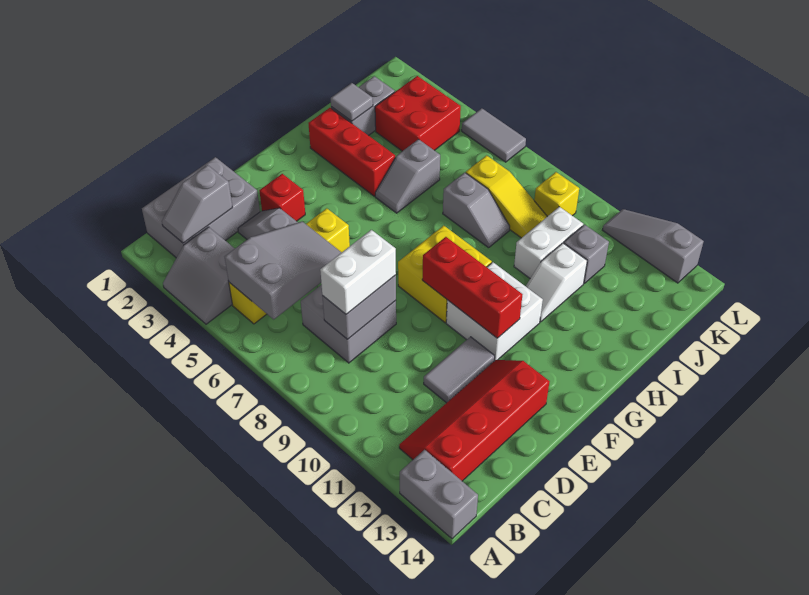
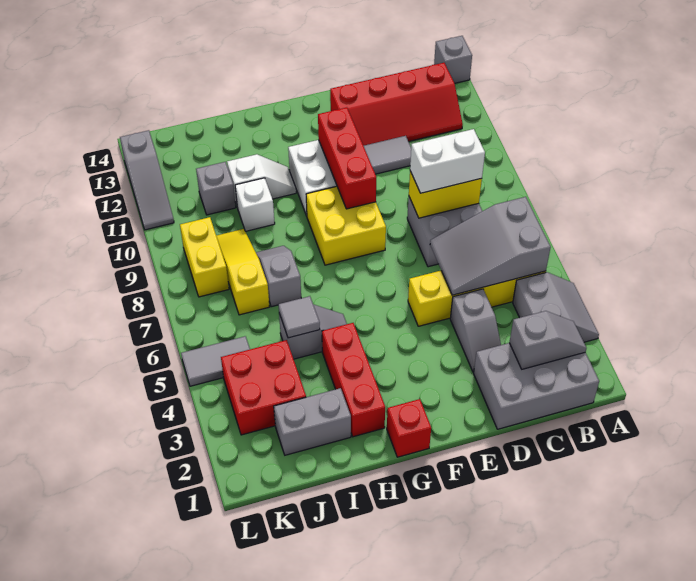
grey brick A13:A14 level 1 -> grey brick A14 level 1
grey brick C8:D8 level 2 -> yellow brick C8:D8 level 2
red brick E3 level 1 -> red brick G1 level 1
grey tile I2 level 2 -> grey tile I5 level 2
white brick I10:J10 level 1 -> white brick I10 level 1
yellow brick K9 level 1 -> yellow brick K8:K9 level 1
grey tile L5:L6 level 1 -> grey tile K5:L5 level 1

